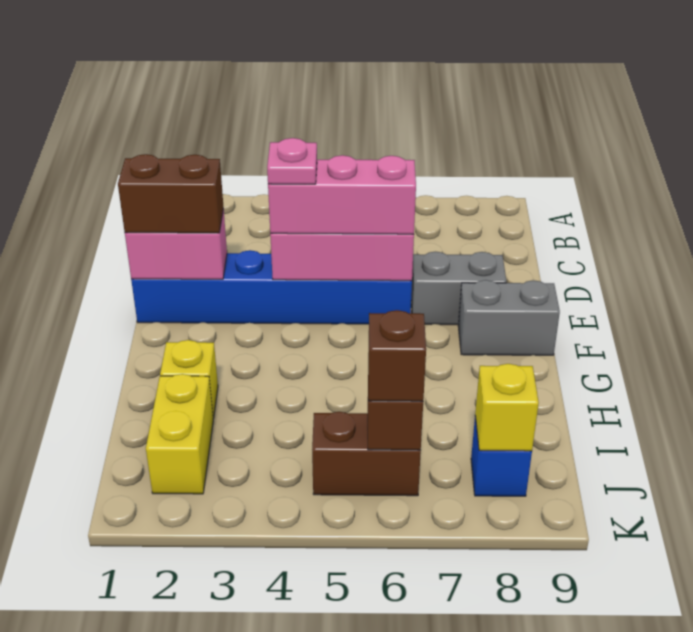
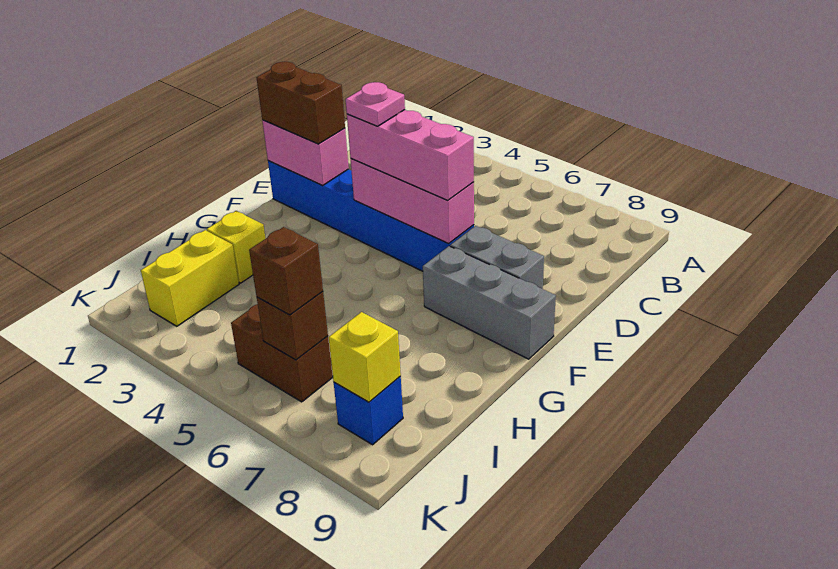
grey brick F8:F9 level 1 -> grey brick F7:F9 level 1

